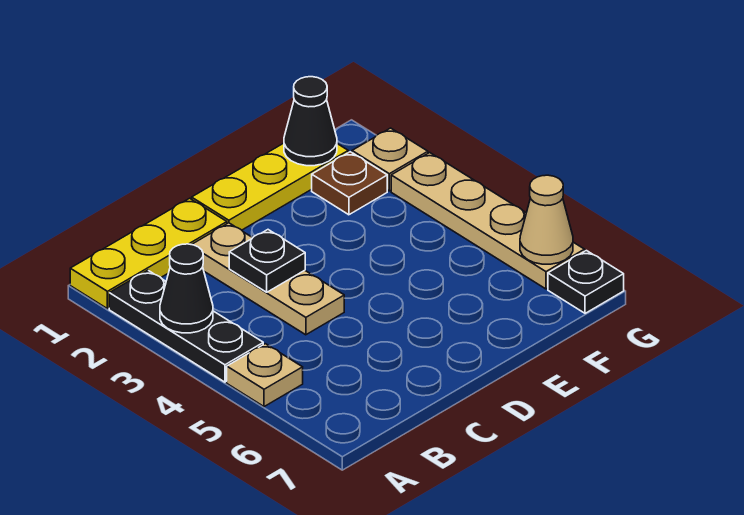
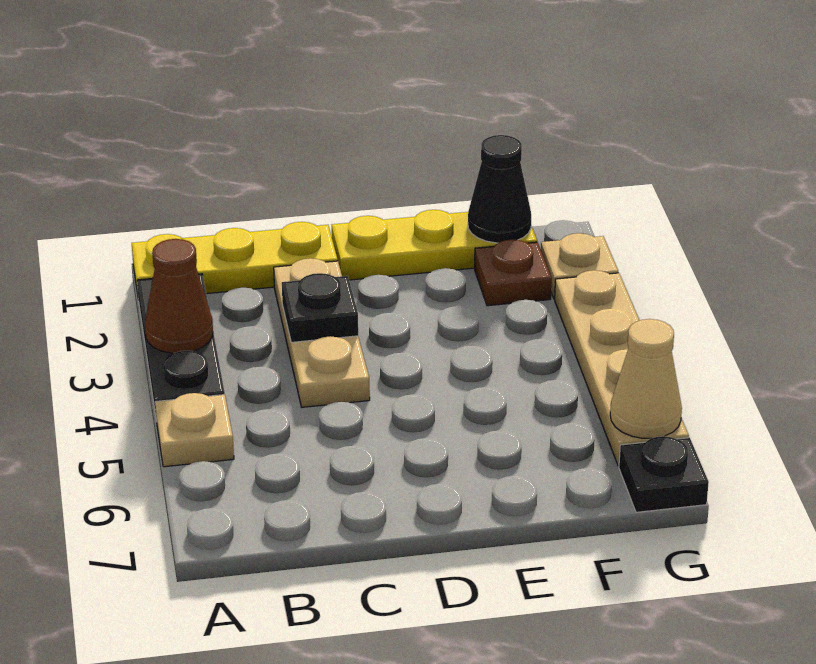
black cone A3 level 2 -> brown cone A3 level 2

